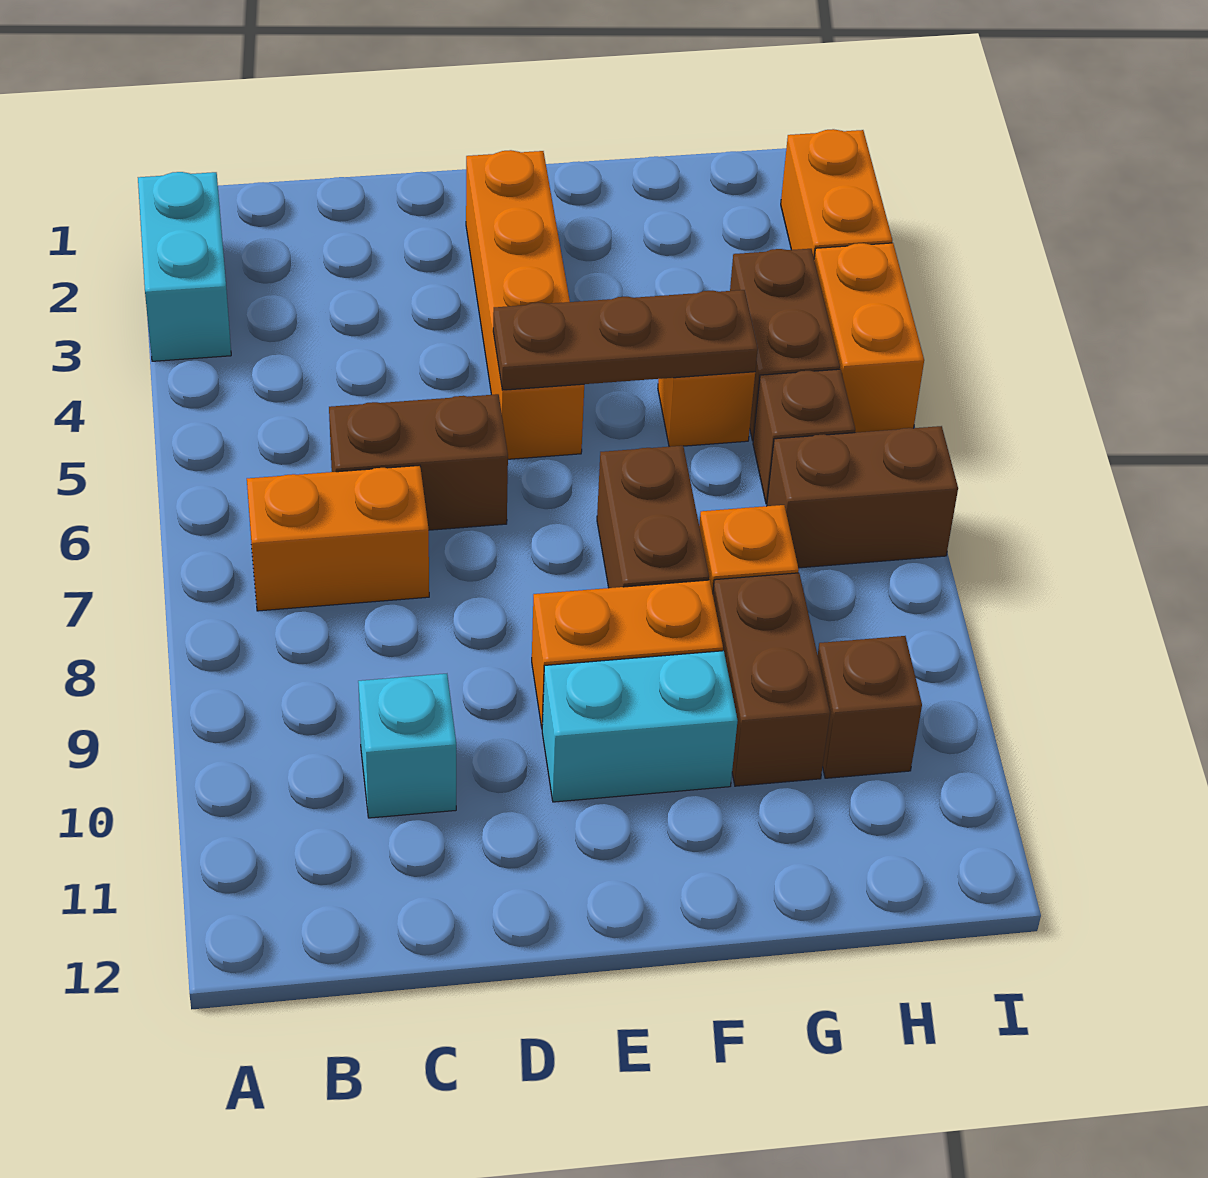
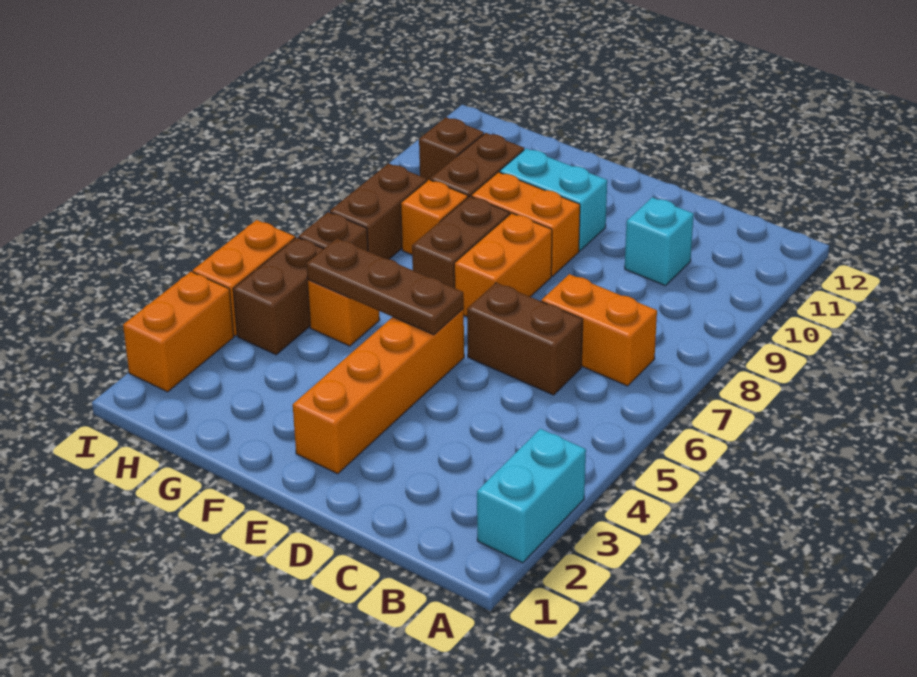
none -> orange brick E7:E8 level 1
brown brick H7:I7 level 1 -> brown brick H7:H8 level 1

